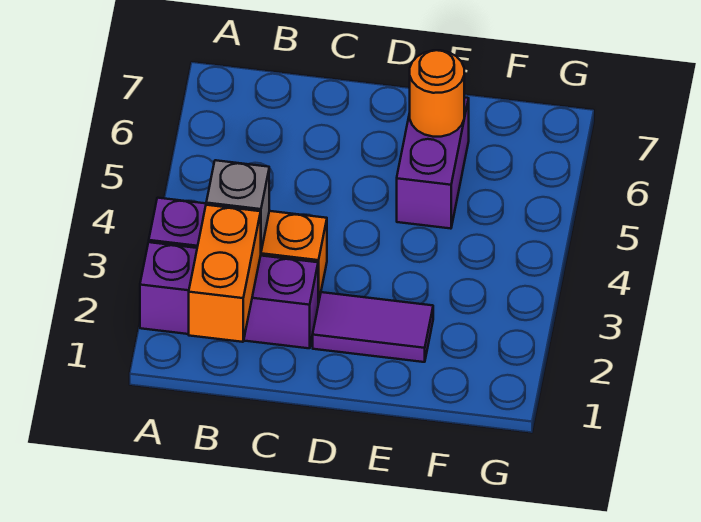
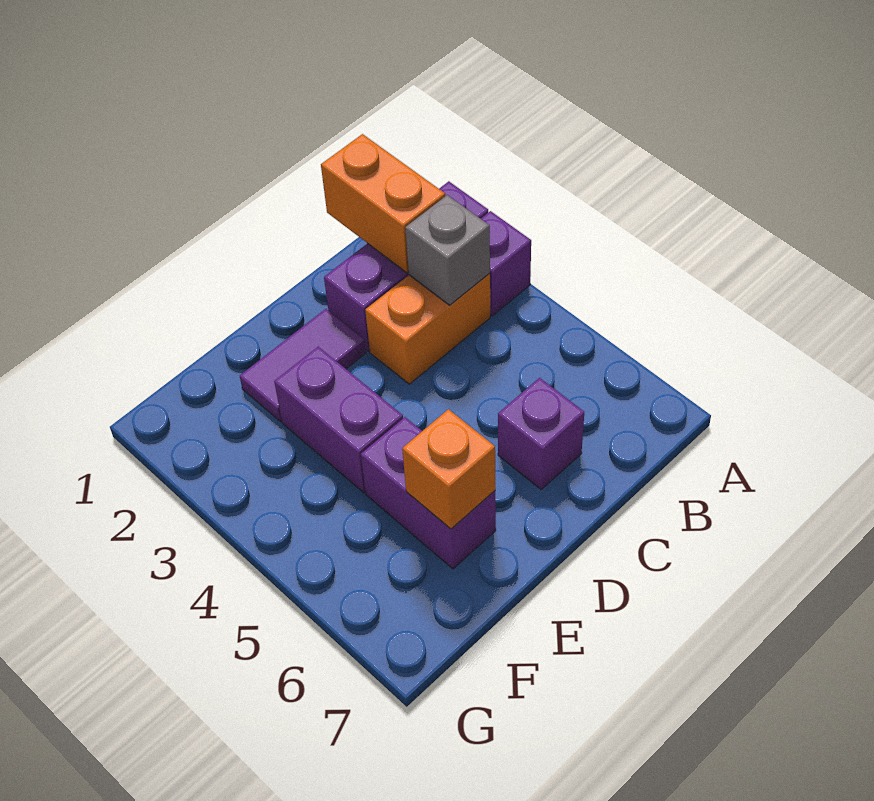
none -> purple brick C6 level 1
none -> purple brick E3:E4 level 1
orange round brick E6 level 2 -> orange brick E6 level 2

